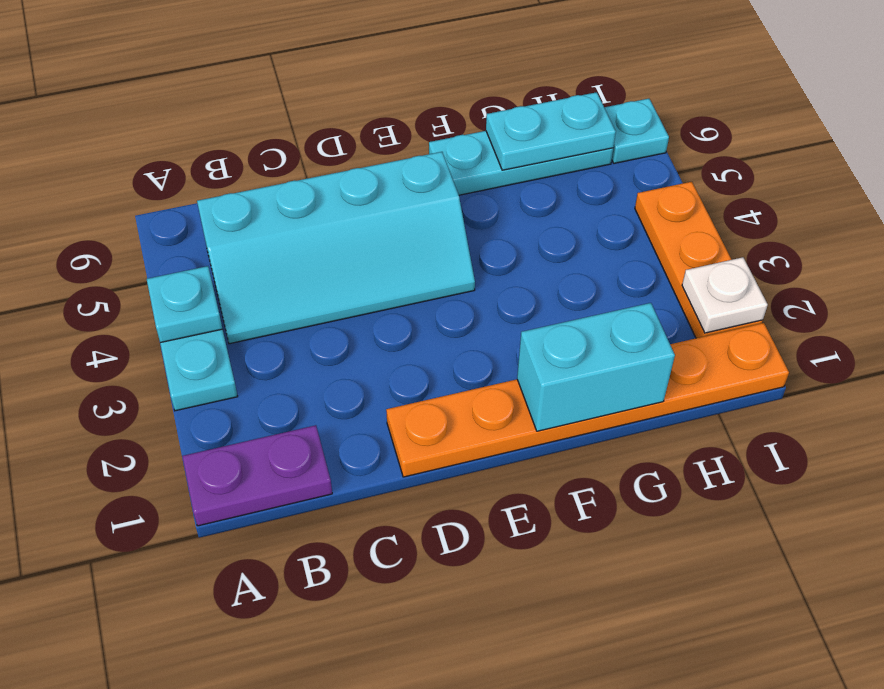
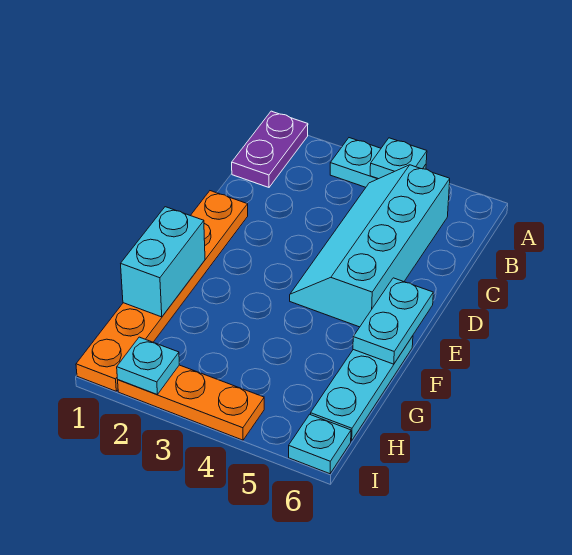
cyan plate G6:H6 level 2 -> cyan plate E6:F6 level 2
white plate I2 level 2 -> cyan plate I2 level 2

